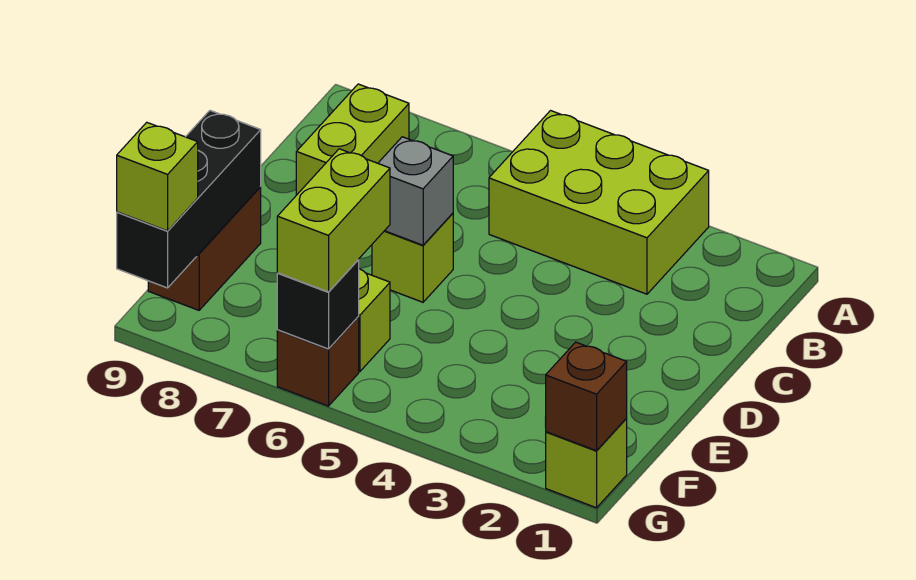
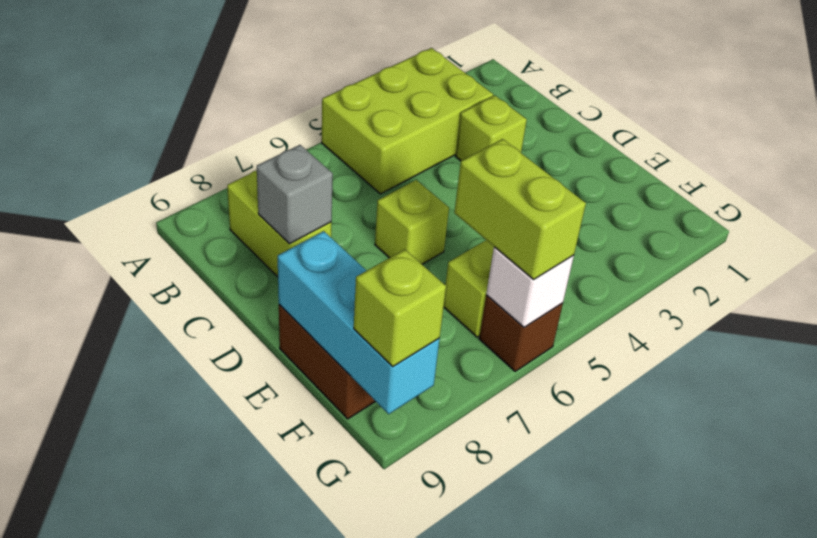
grey brick D6 level 2 -> grey brick C8 level 2
black brick E9:G9 level 2 -> cyan brick E9:G9 level 2
lime brick G1 level 1 -> lime brick C3 level 1
brown brick G1 level 2 -> none
black brick G6 level 2 -> white brick G6 level 2

